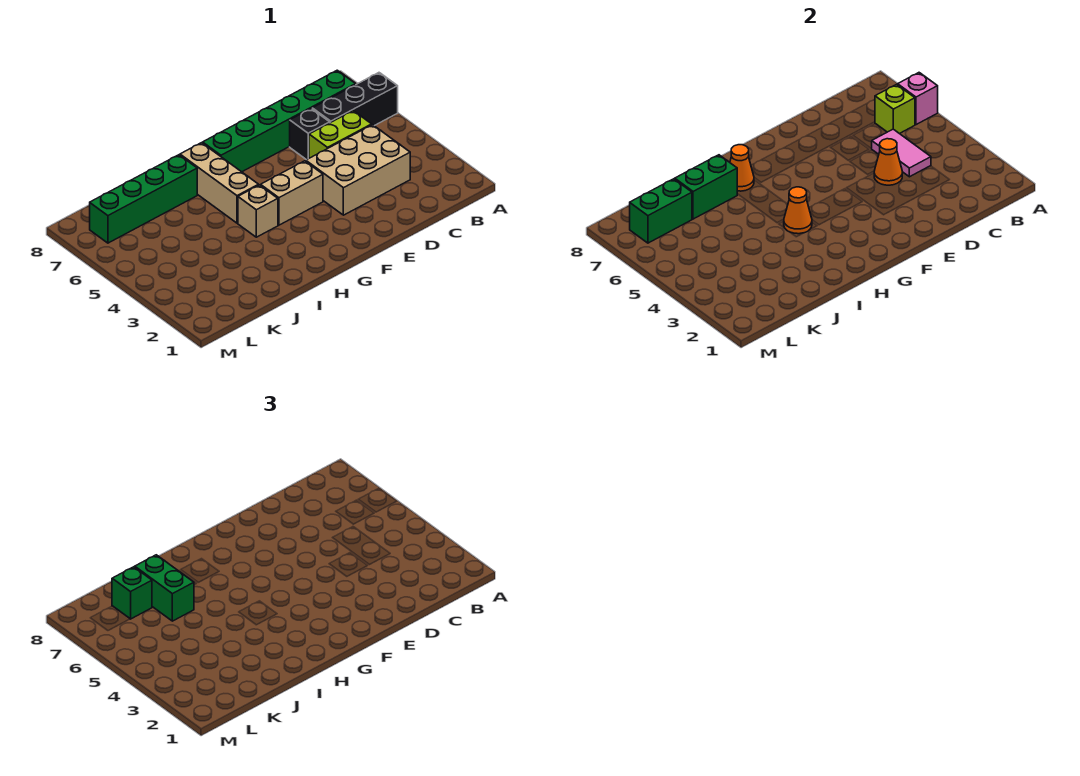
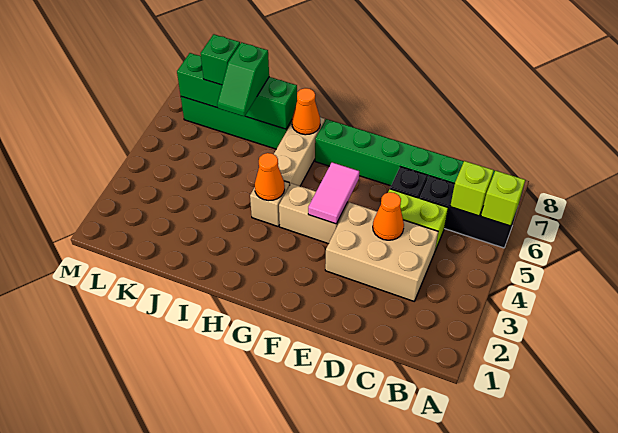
pink brick A6 level 2 -> lime brick A6 level 2
pink tile C4:C5 level 2 -> pink tile F4:F5 level 2
green brick J6:J7 level 3 -> green slope J6:J7 level 3 top 7

